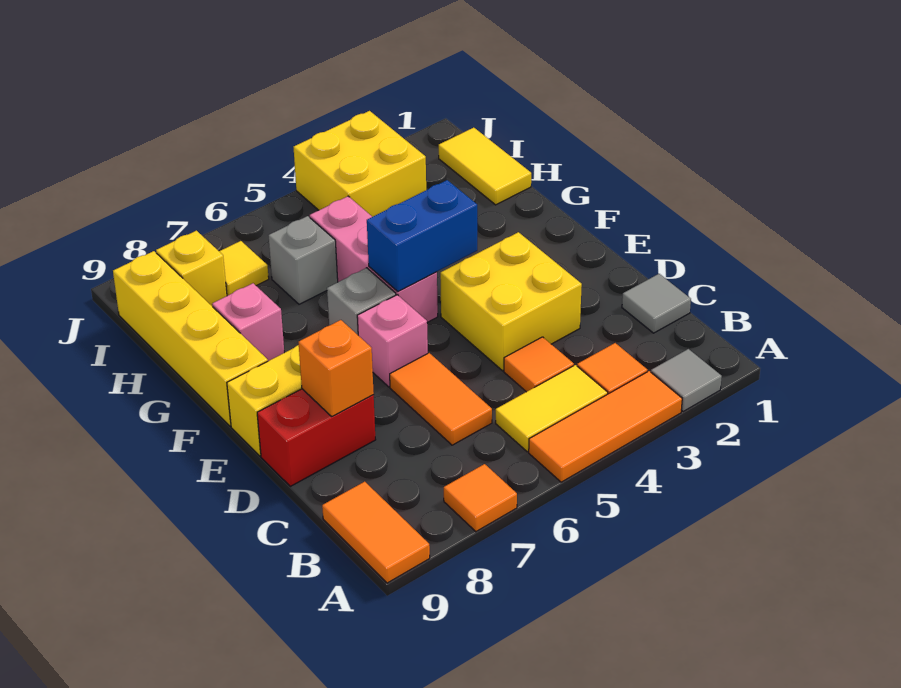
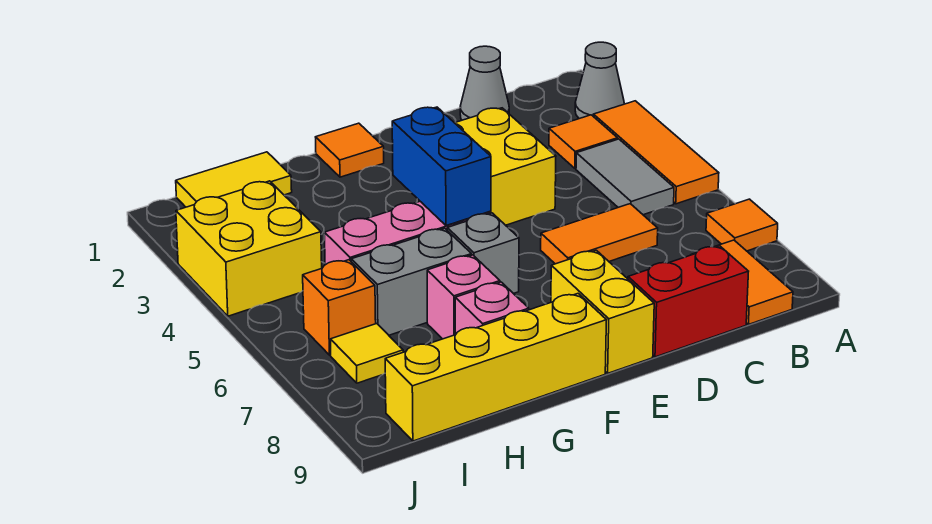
grey tile A2 level 1 -> grey cone A2 level 1
orange tile A9:B9 level 1 -> orange tile B8:B9 level 1
yellow tile B4:B5 level 1 -> grey tile B4:B5 level 1
grey tile C1 level 1 -> grey cone C1 level 1
orange tile C4 level 1 -> orange tile F1 level 1
red brick D8:D9 level 1 -> red brick C9:D9 level 1
orange brick D8 level 2 -> orange brick I6 level 1
pink brick E6 level 1 -> pink brick G7 level 1
grey brick H6 level 1 -> grey brick G6:H6 level 1
yellow brick I8 level 1 -> none

